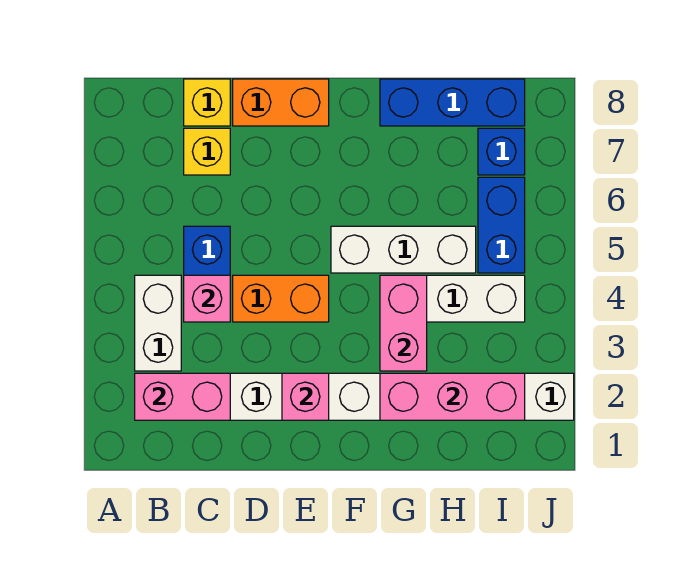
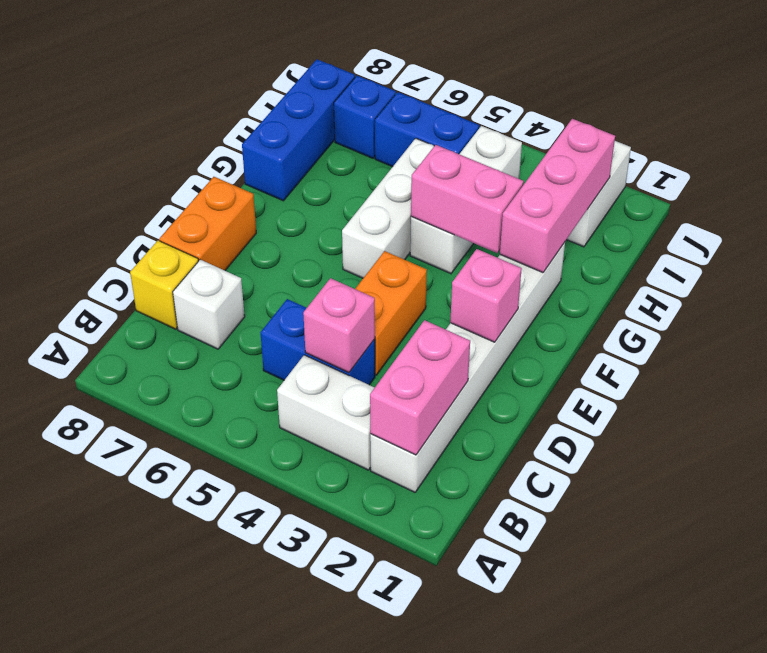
yellow brick C7 level 1 -> white brick C7 level 1

